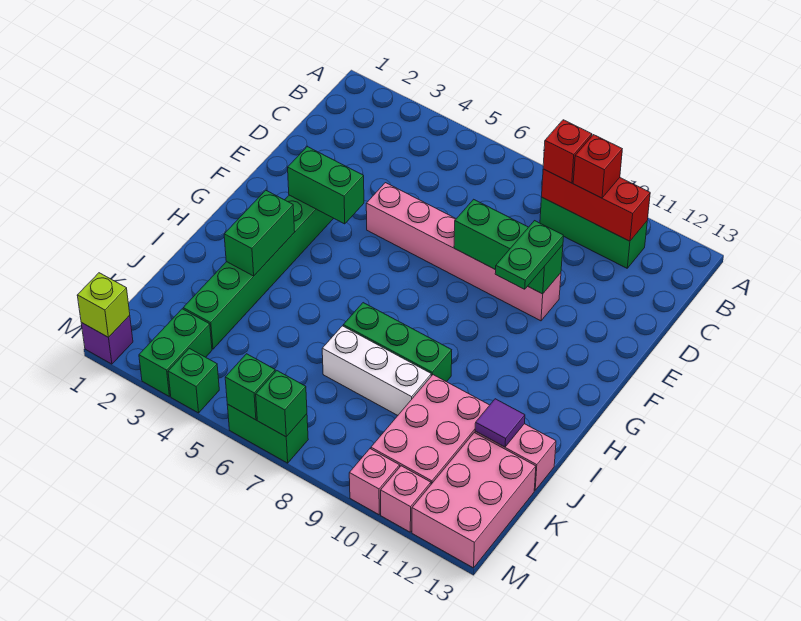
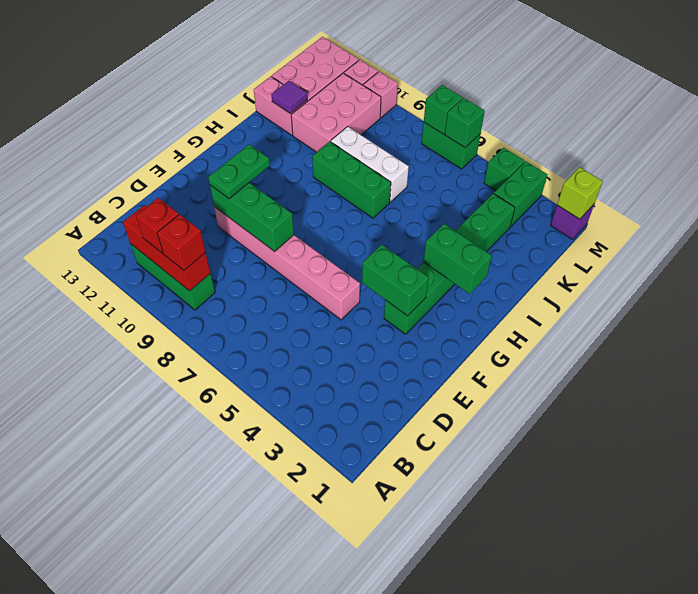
green brick H3:I3 level 2 -> green brick H2:H3 level 2

